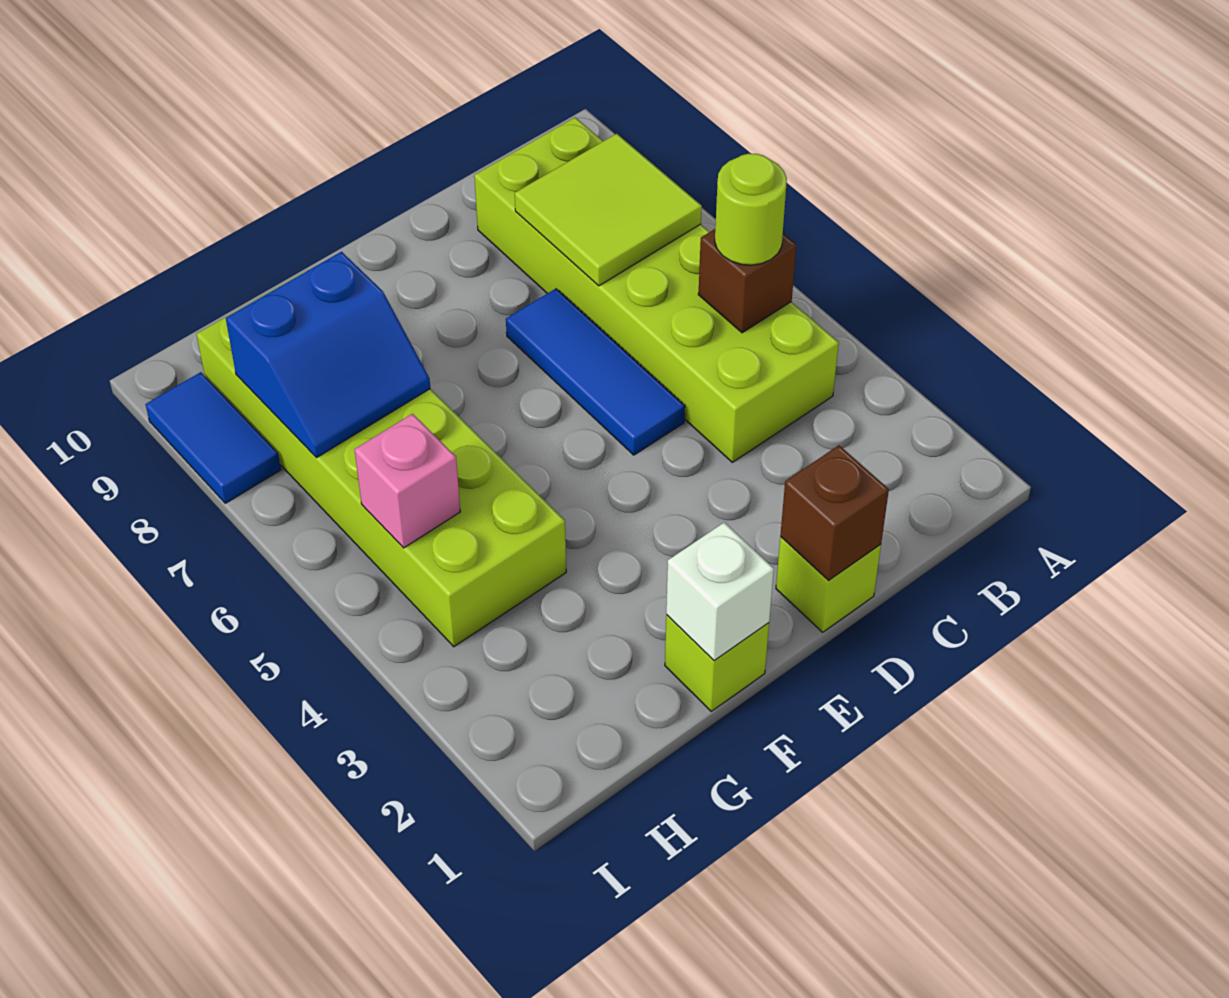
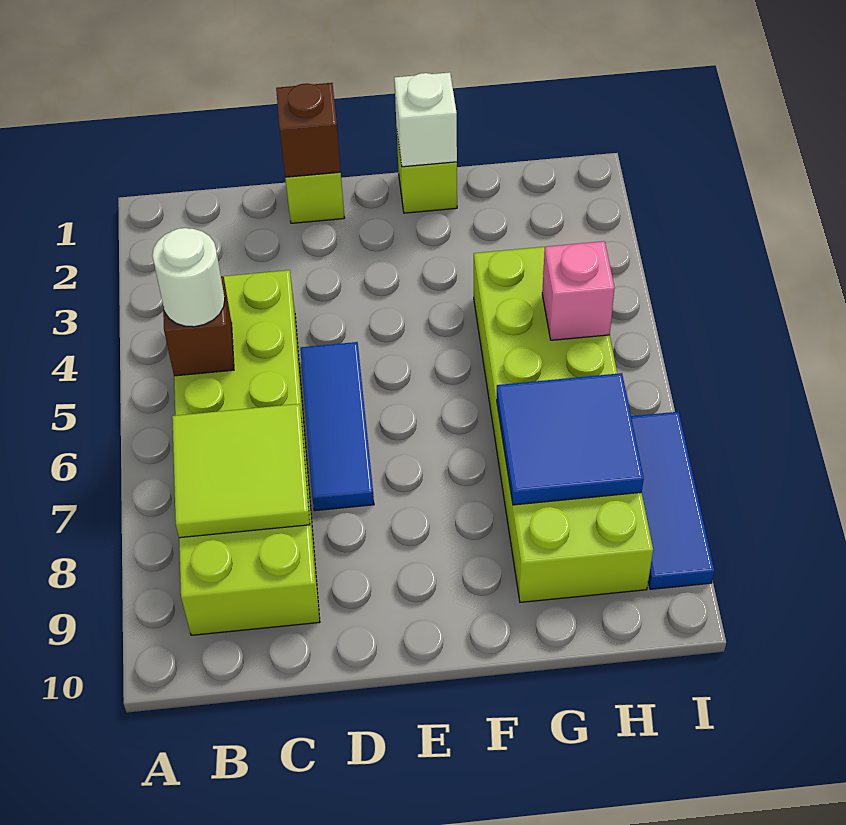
lime round brick B5 level 3 -> white round brick B5 level 3
blue slope G7:H8 level 2 top 8 -> blue tile G7:H8 level 2
blue tile I8:I9 level 1 -> blue tile I7:I9 level 1

